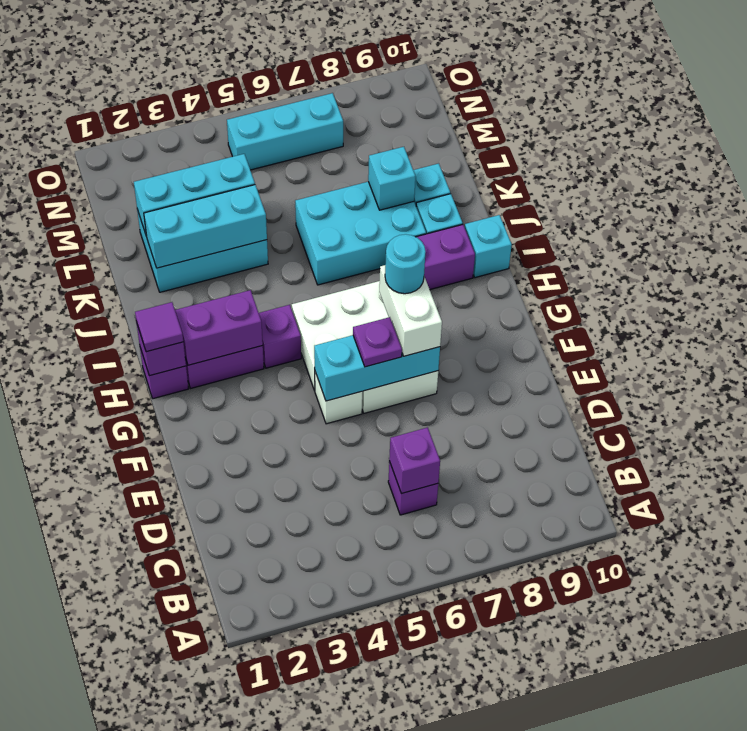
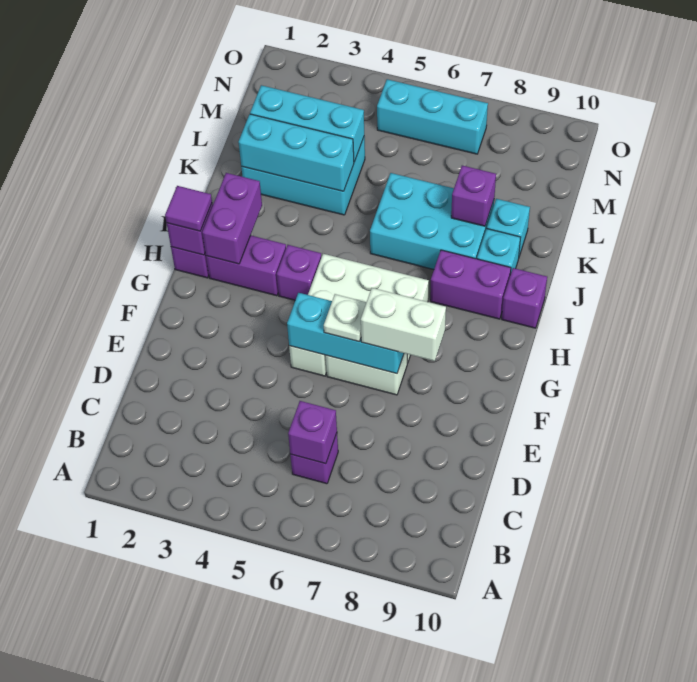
purple plate F6 level 3 -> white plate F6 level 3
white brick F7:G7 level 3 -> white brick F7:F8 level 3
cyan round brick G7 level 4 -> none
purple brick H2:H3 level 2 -> purple brick H2:I2 level 2
cyan brick I10 level 1 -> purple brick I10 level 1
cyan brick K8 level 2 -> purple brick K8 level 2

